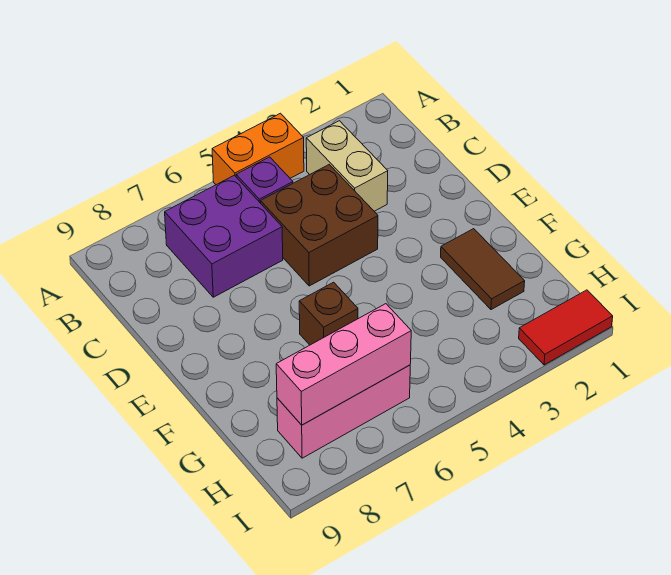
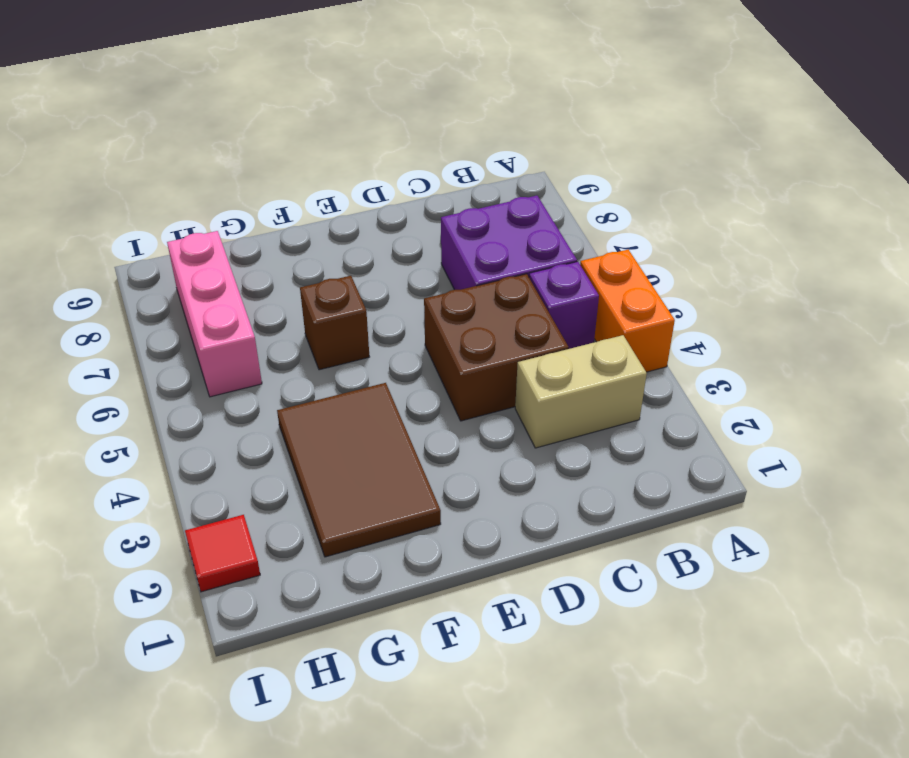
brown tile F2:G2 level 1 -> brown tile F2:G4 level 1
pink brick H6:H8 level 2 -> none
red tile I1:I2 level 1 -> red tile I2 level 1

